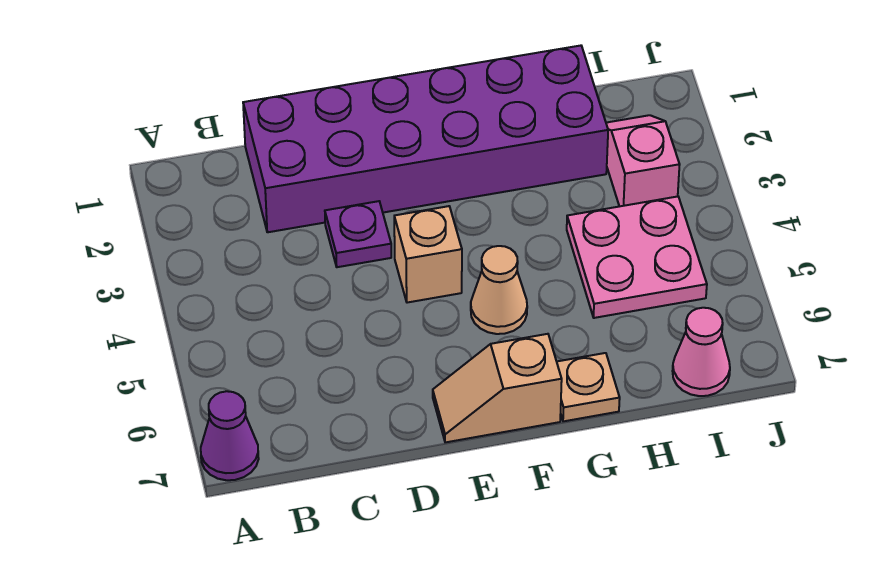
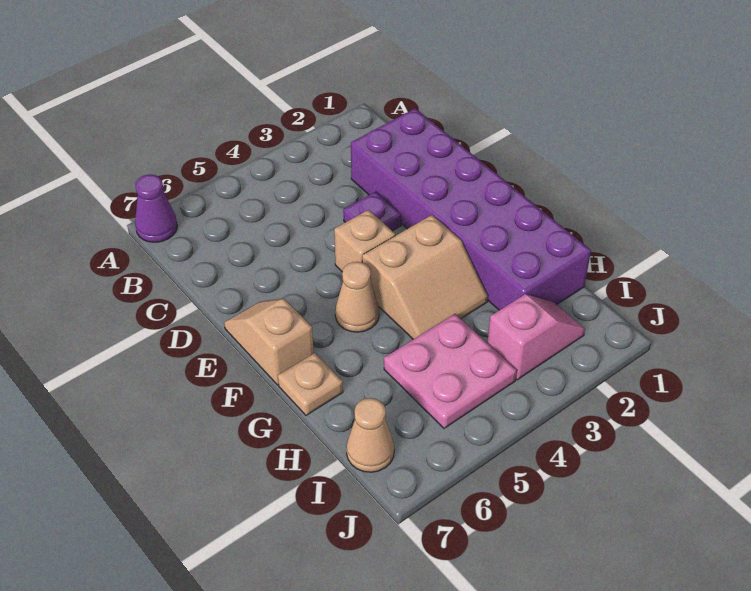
none -> tan slope F3:G4 level 1 top F
pink cone I7 level 1 -> tan cone I7 level 1

